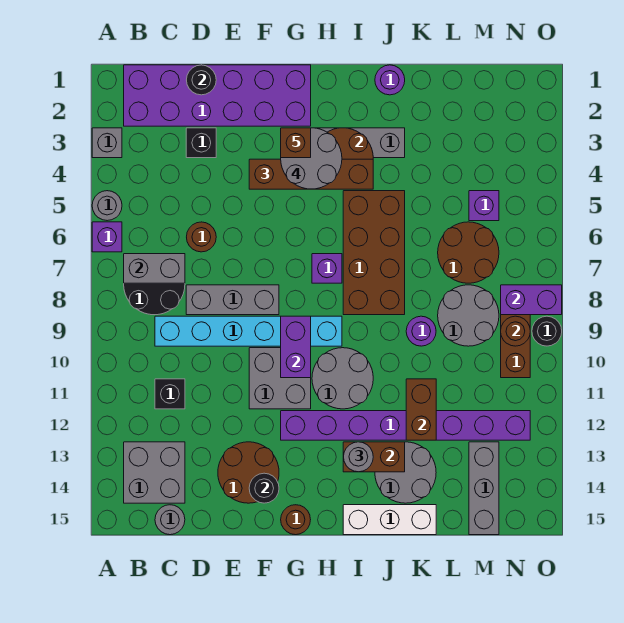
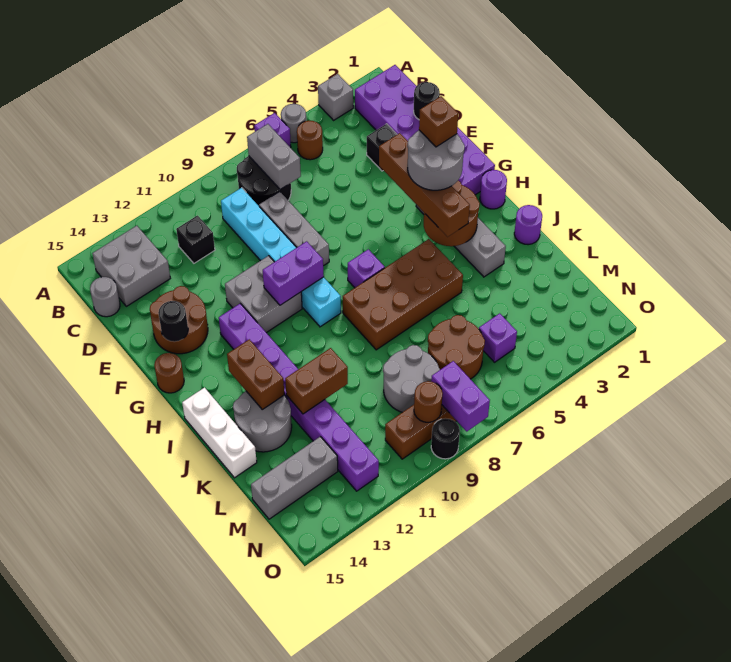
brown round brick D6 level 1 -> brown round brick B5 level 1
grey round brick H10:I11 level 1 -> none
grey round brick I13 level 3 -> none
purple round brick K9 level 1 -> purple round brick H1 level 1

